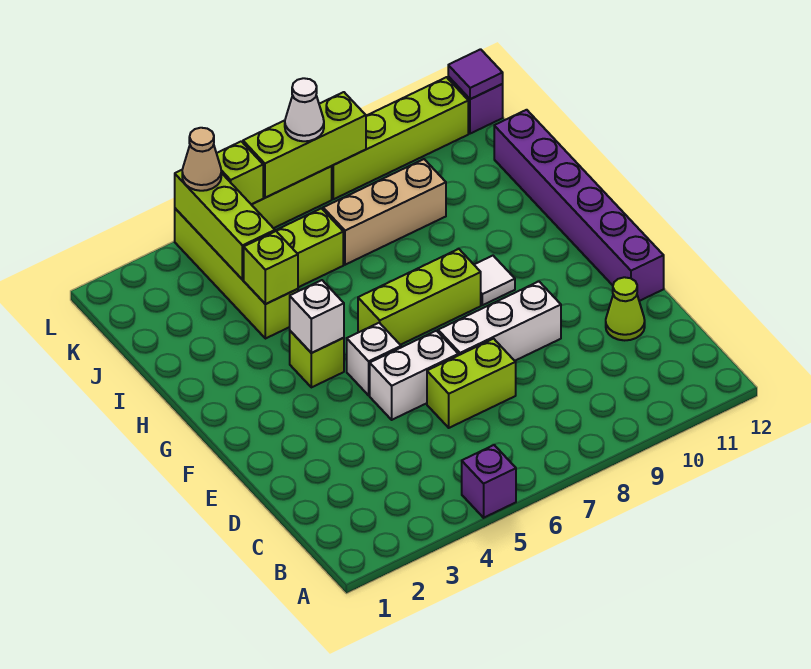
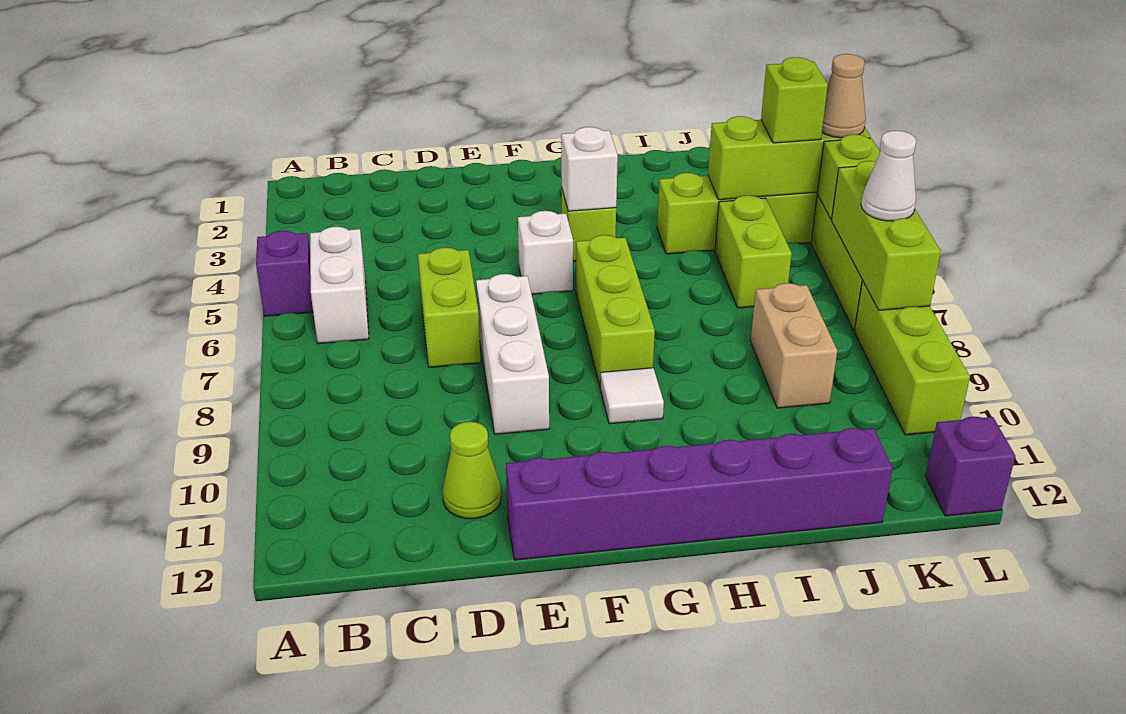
white brick E5:E6 level 1 -> white brick B5:B6 level 1
lime brick I4 level 2 -> lime brick K4 level 3
tan brick J7:J9 level 1 -> tan brick J8:J9 level 1
lime brick L8:L11 level 1 -> lime brick L8:L10 level 1
purple tile L12 level 2 -> none

